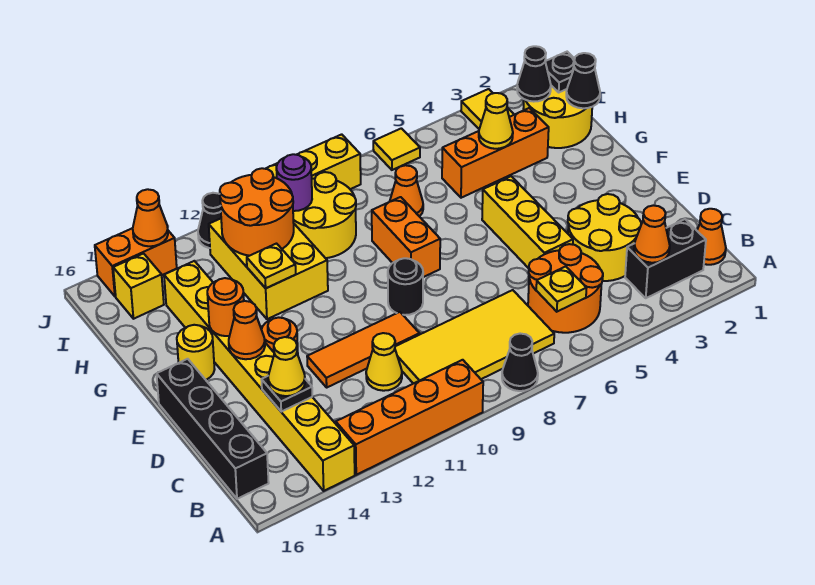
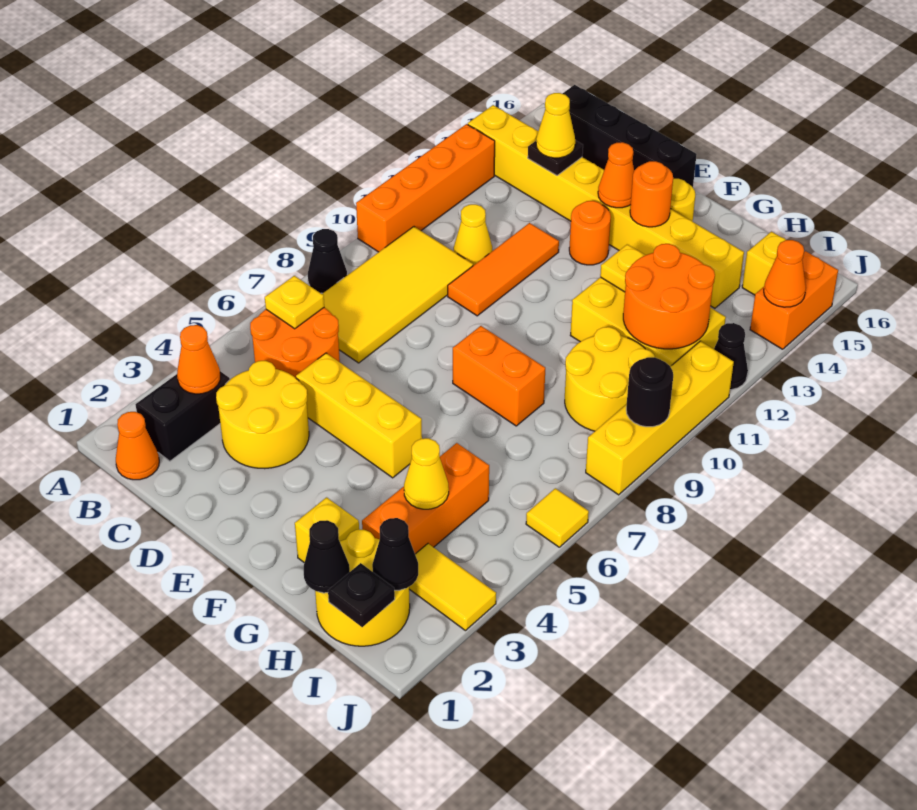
black round brick E9 level 1 -> black round brick J9 level 2
none -> yellow brick G2 level 1
orange cone H7 level 1 -> none
purple round brick I10 level 2 -> none

